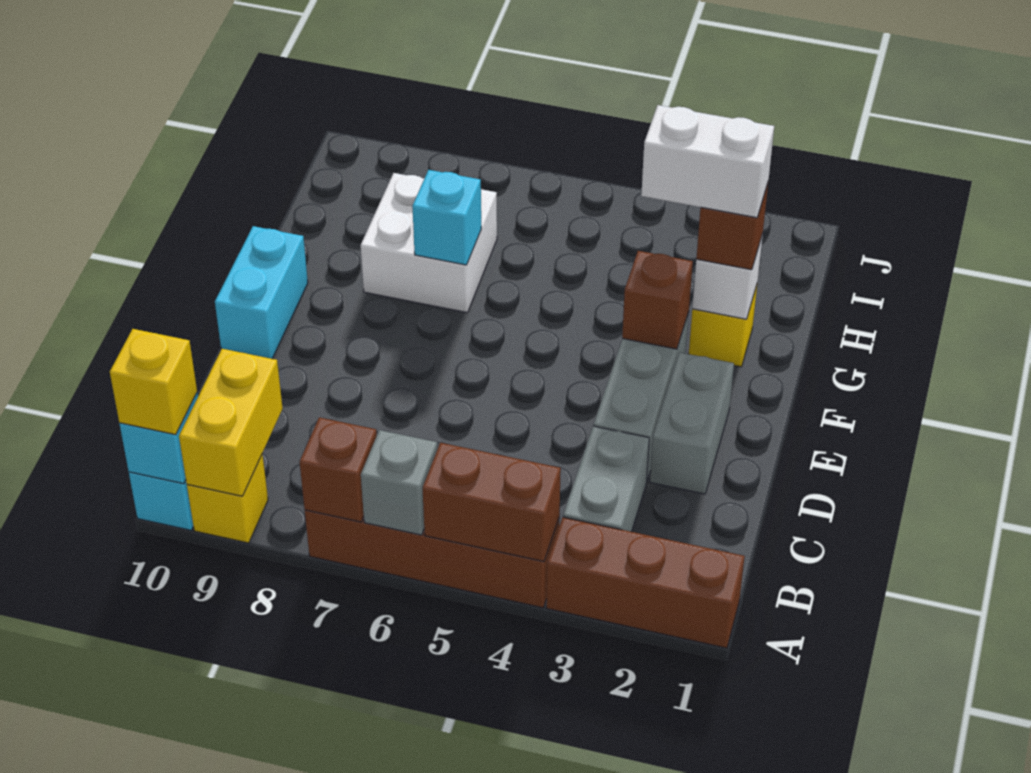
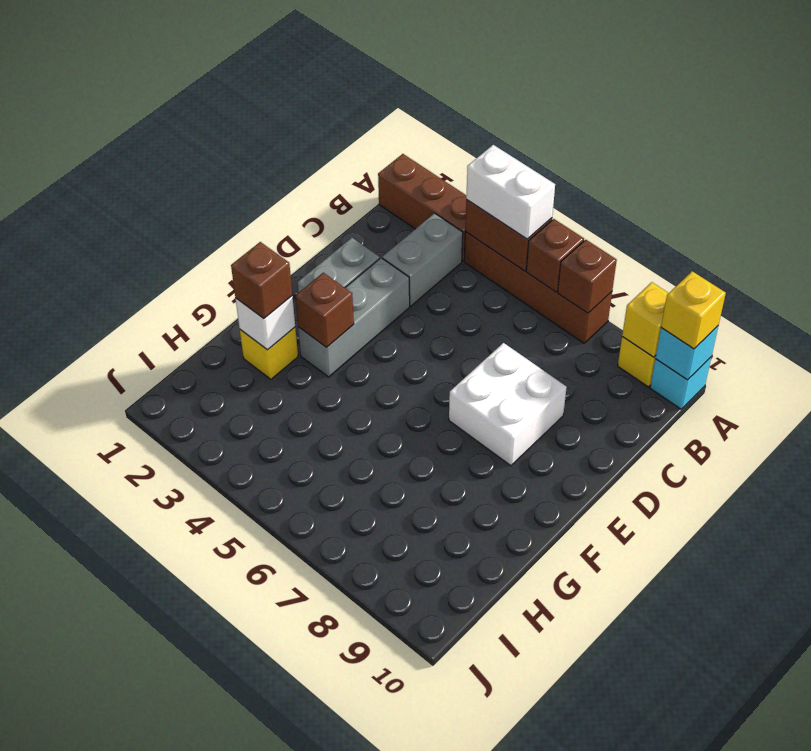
grey brick A6 level 2 -> brown brick A6 level 2
yellow brick A9:B9 level 2 -> yellow brick A9 level 2
cyan brick E10:F10 level 1 -> none
white brick G2:G3 level 4 -> white brick A4:A5 level 3
white brick G7:H8 level 1 -> white brick D7:E8 level 1
cyan brick G7 level 2 -> none

